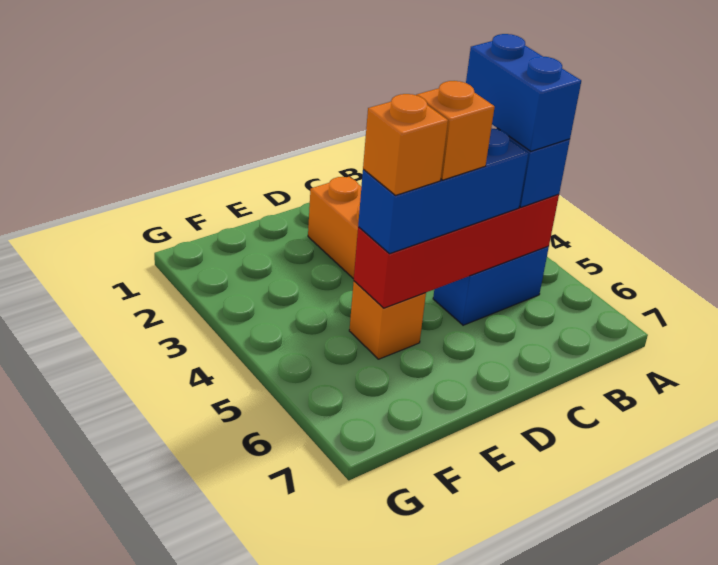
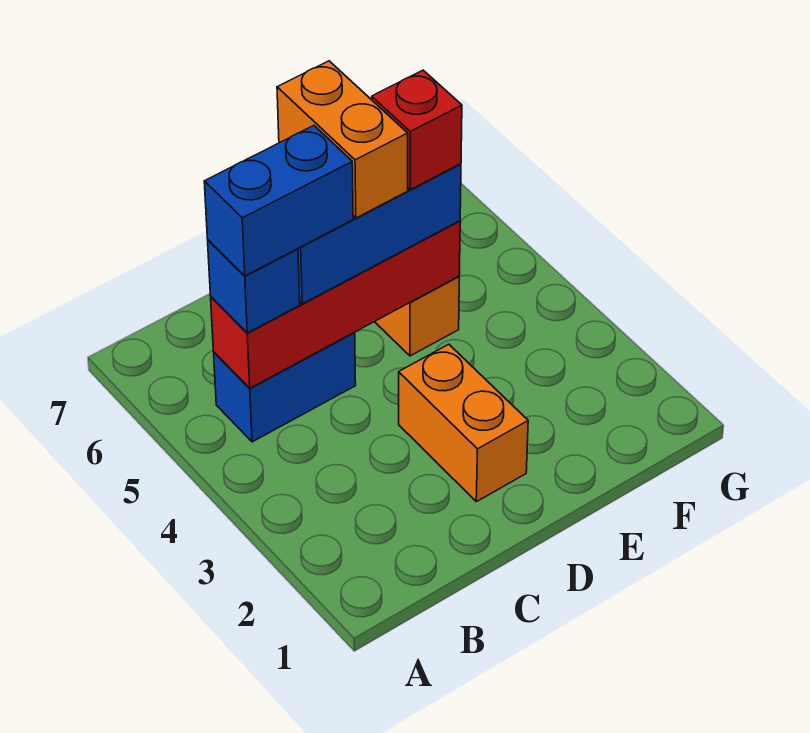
blue brick B4:B5 level 4 -> blue brick B5:C5 level 4
orange brick D5 level 4 -> orange brick D5:D6 level 4
orange brick E5 level 4 -> red brick E5 level 4

